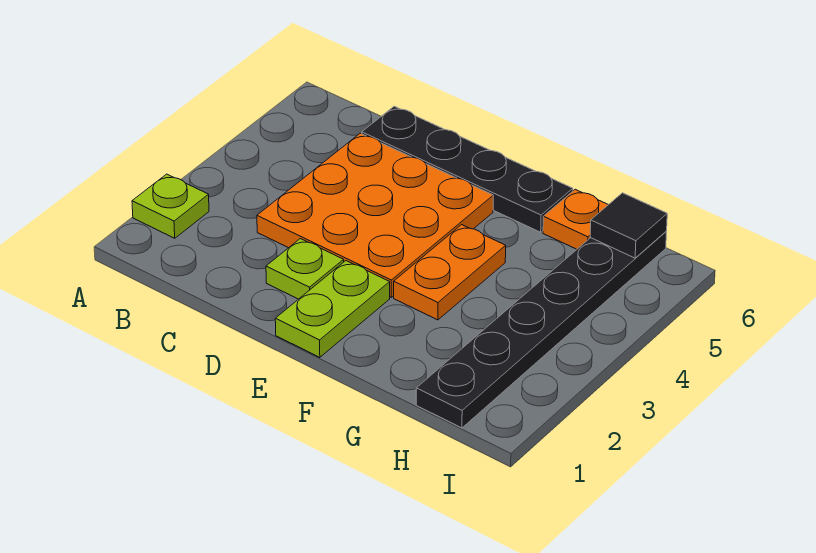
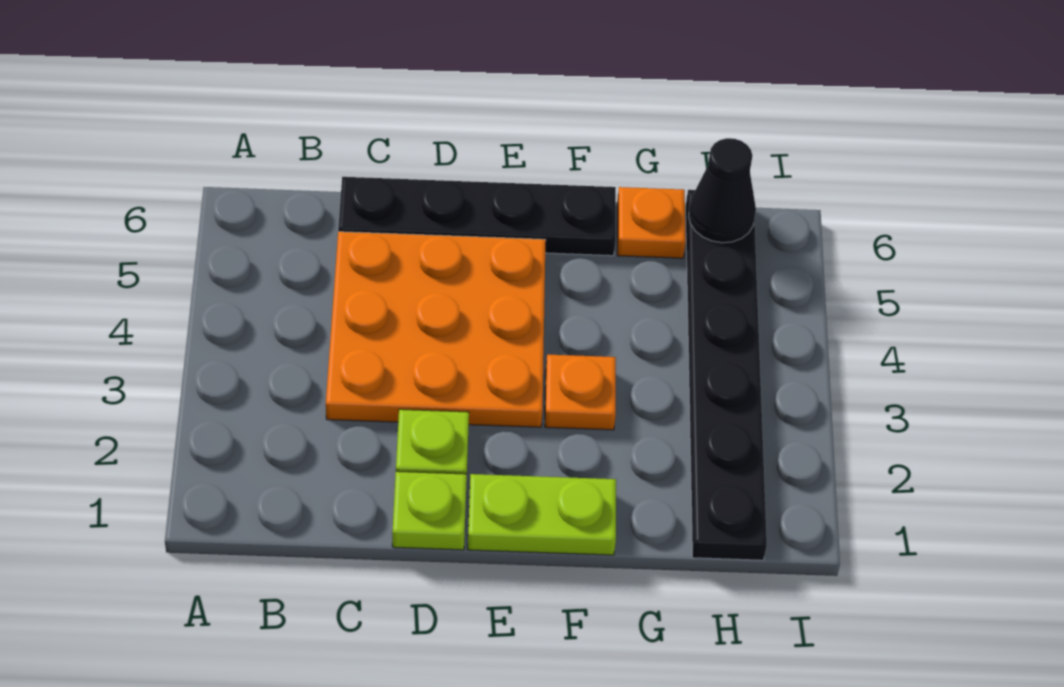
lime plate A2 level 1 -> lime plate D1 level 1
lime plate E1:E2 level 1 -> lime plate E1:F1 level 1
orange plate F3:F4 level 1 -> orange plate F3 level 1
black tile H6 level 2 -> black cone H6 level 2

